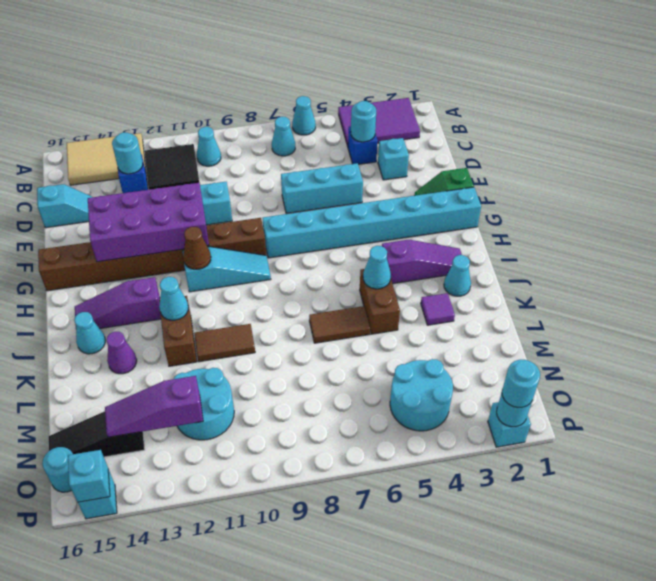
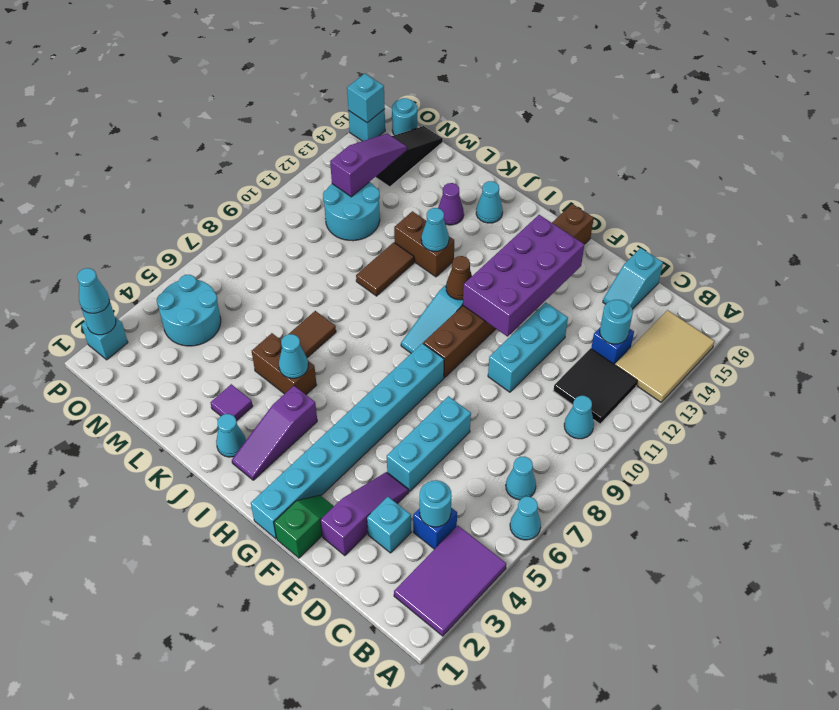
purple slope I13:I15 level 1 top 13 -> purple slope E2:E4 level 1 top 2
cyan round brick P2 level 3 -> cyan cone P2 level 3

